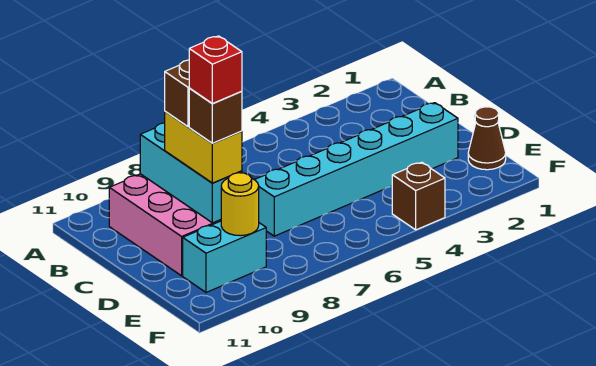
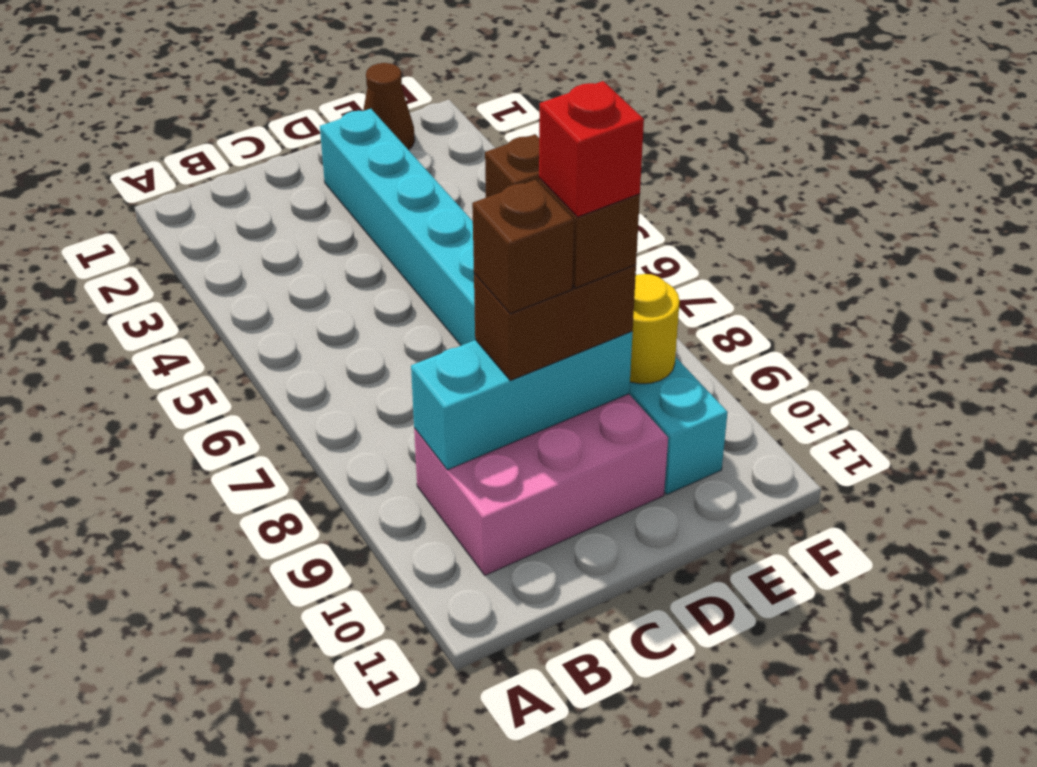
yellow brick C9:D9 level 3 -> brown brick C9:D9 level 3

